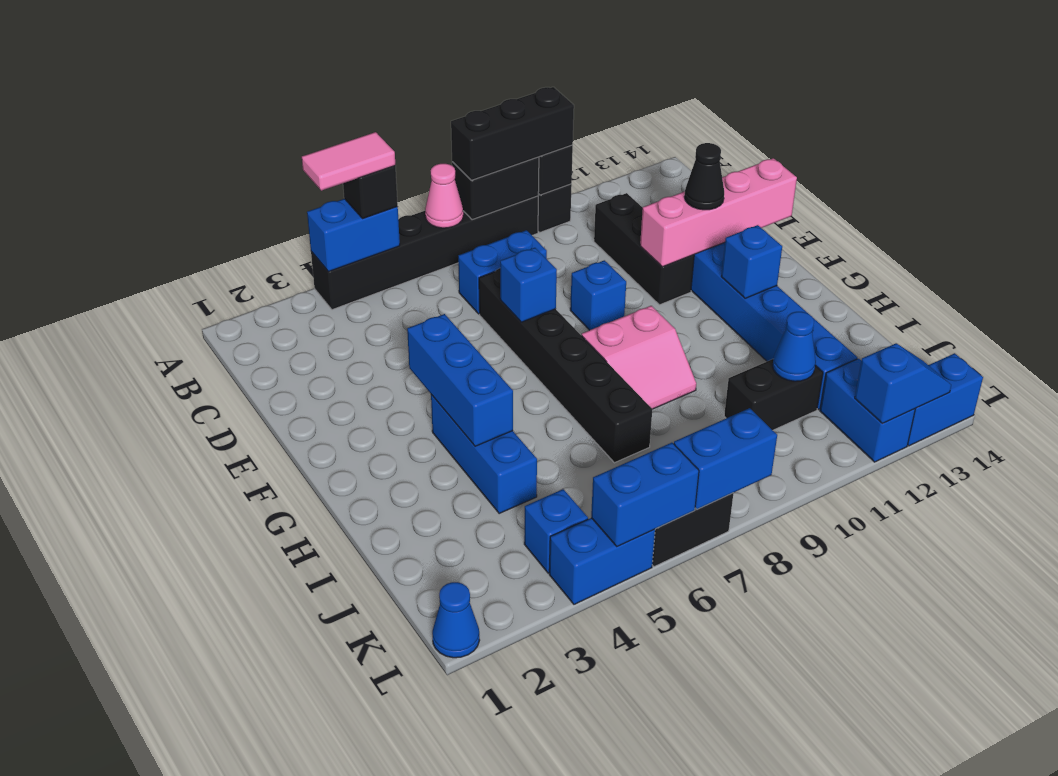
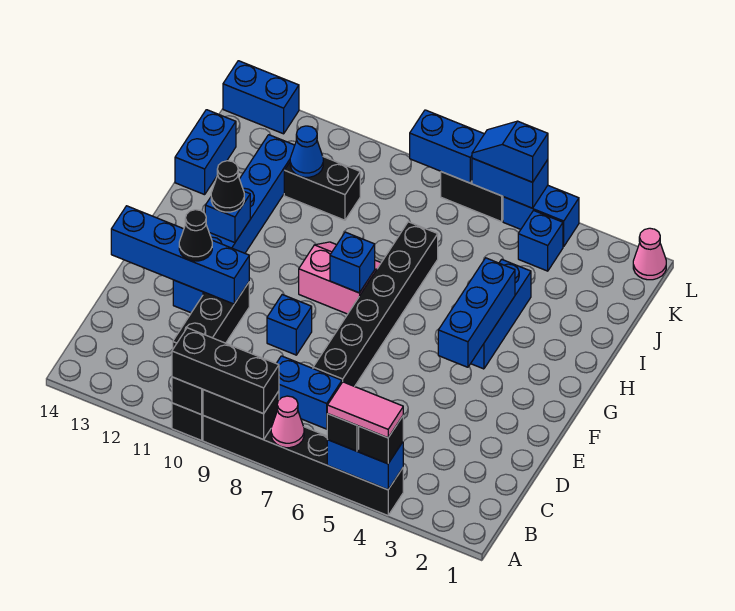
none -> black brick A4 level 3
blue brick E7 level 2 -> blue brick G8 level 2
pink brick E11:E14 level 2 -> blue brick E11:E14 level 2
none -> black cone G12 level 3
blue brick K12:L12 level 1 -> blue brick I14:J14 level 1
blue cone L1 level 1 -> pink cone L1 level 1
blue slope L12:L13 level 2 top 12 -> blue slope L5:L6 level 3 top 5

